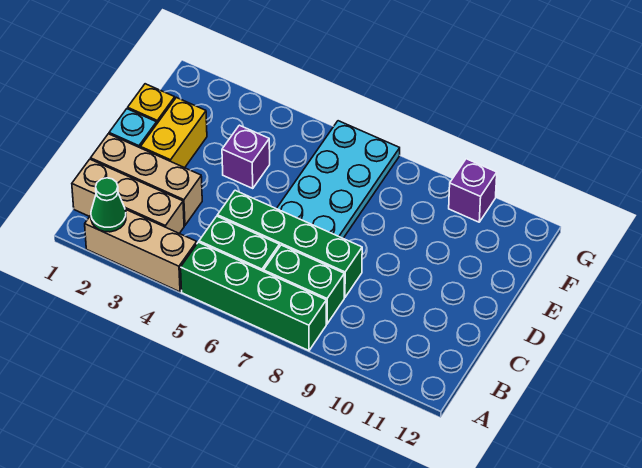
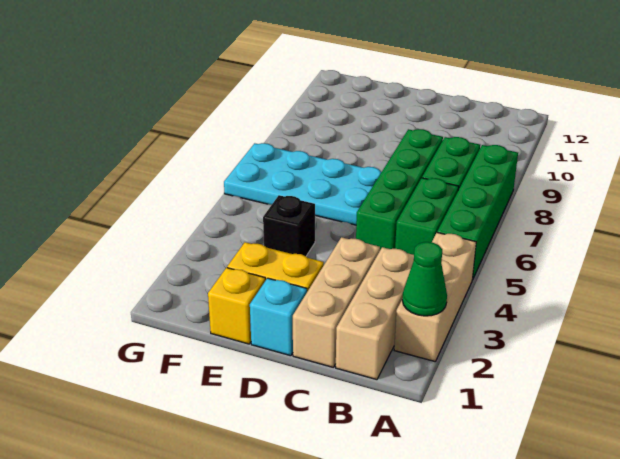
purple brick E4 level 1 -> black brick E4 level 1
purple brick G10 level 1 -> none

